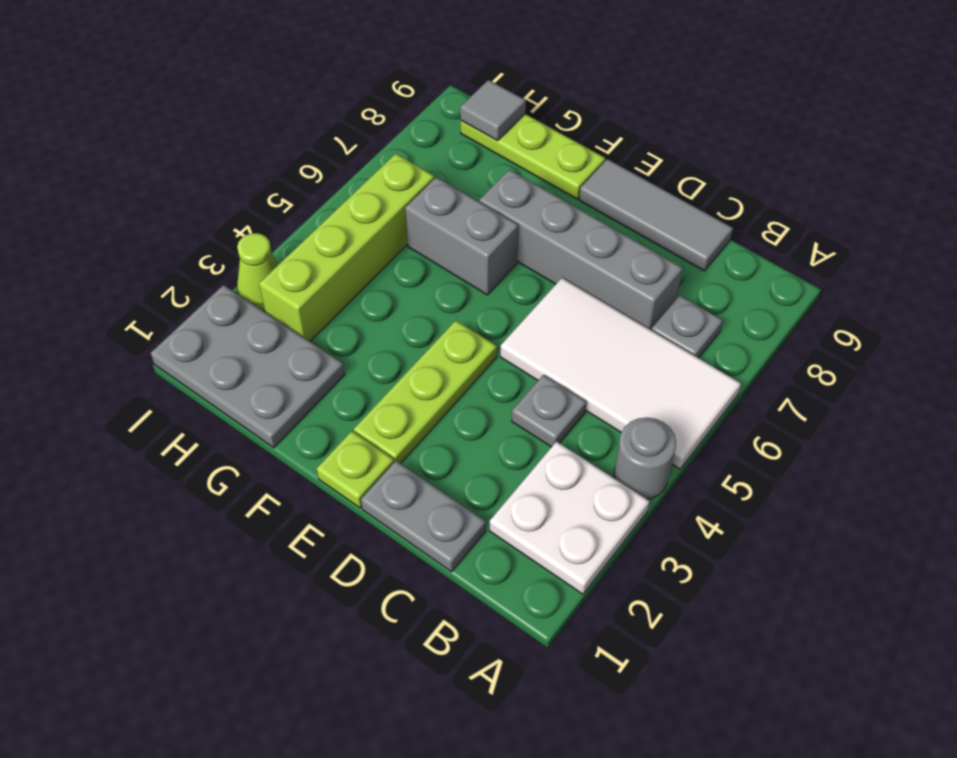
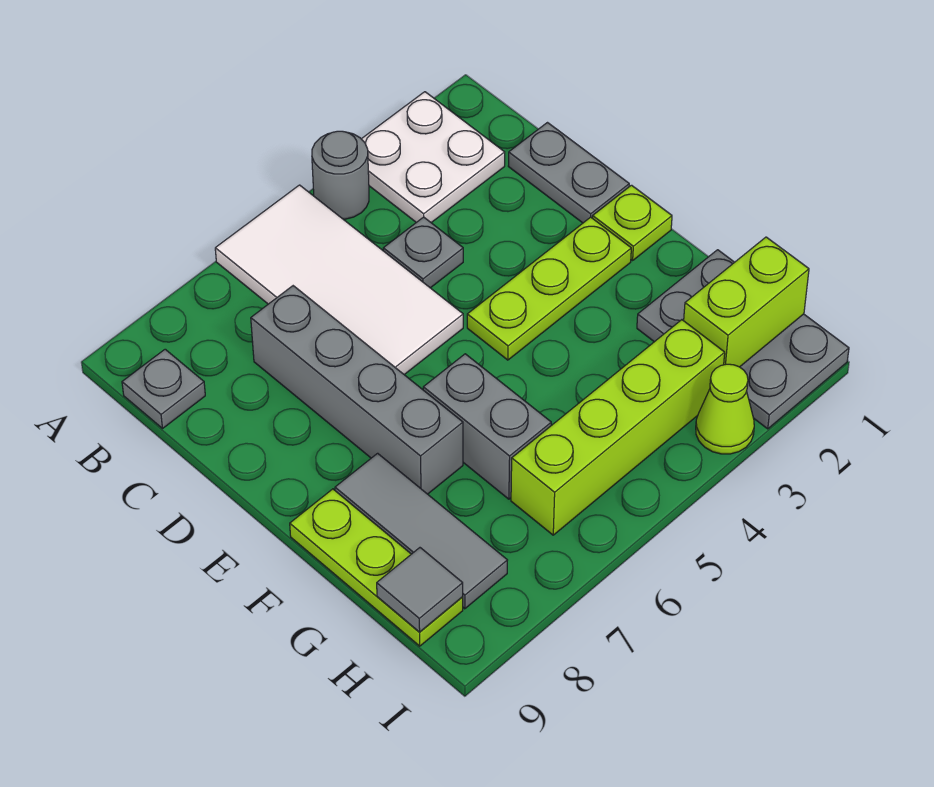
grey plate B7 level 1 -> grey plate B9 level 1
grey tile C9:E9 level 1 -> grey tile F8:H8 level 1
none -> lime brick H1:H2 level 2

